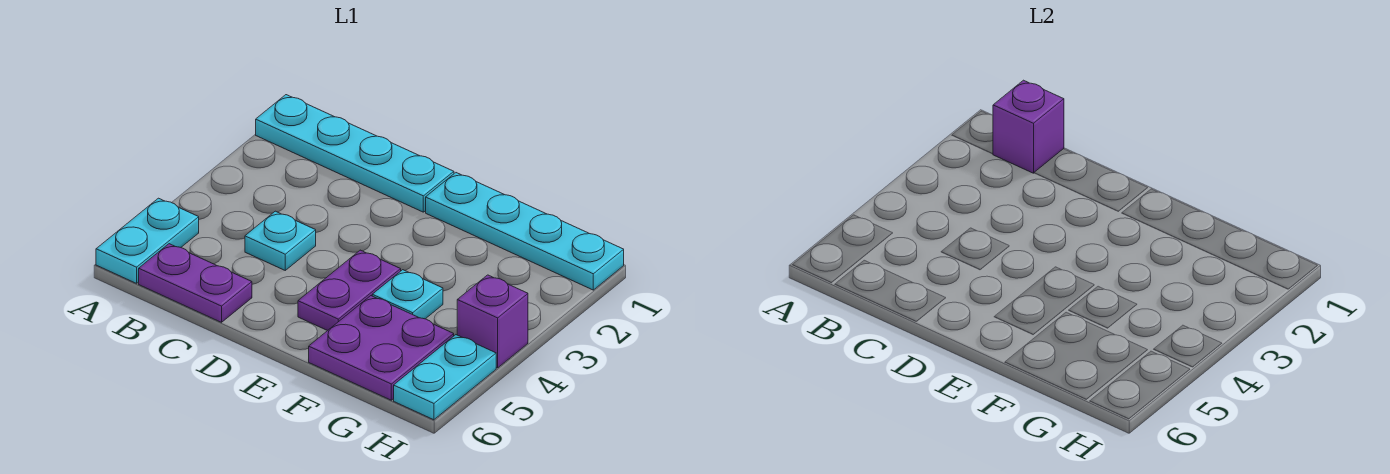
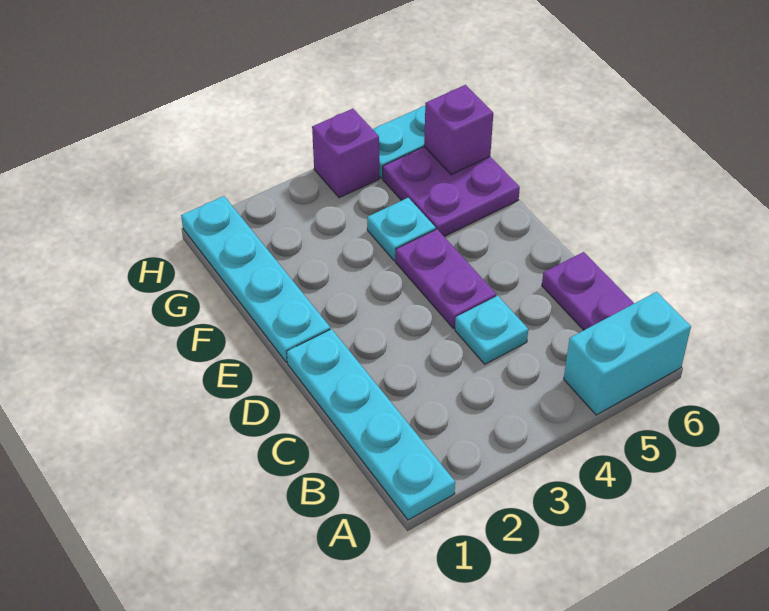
cyan plate A5:A6 level 1 -> cyan brick A5:A6 level 1
purple brick B1 level 2 -> purple brick G6 level 2
purple plate E4:E5 level 1 -> purple plate D4:E4 level 1

